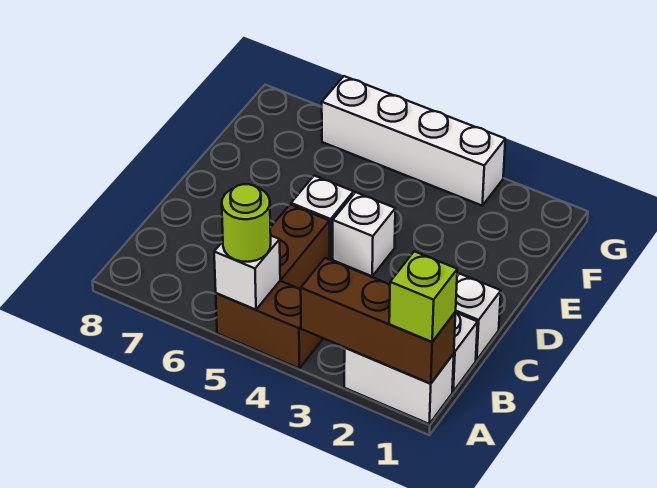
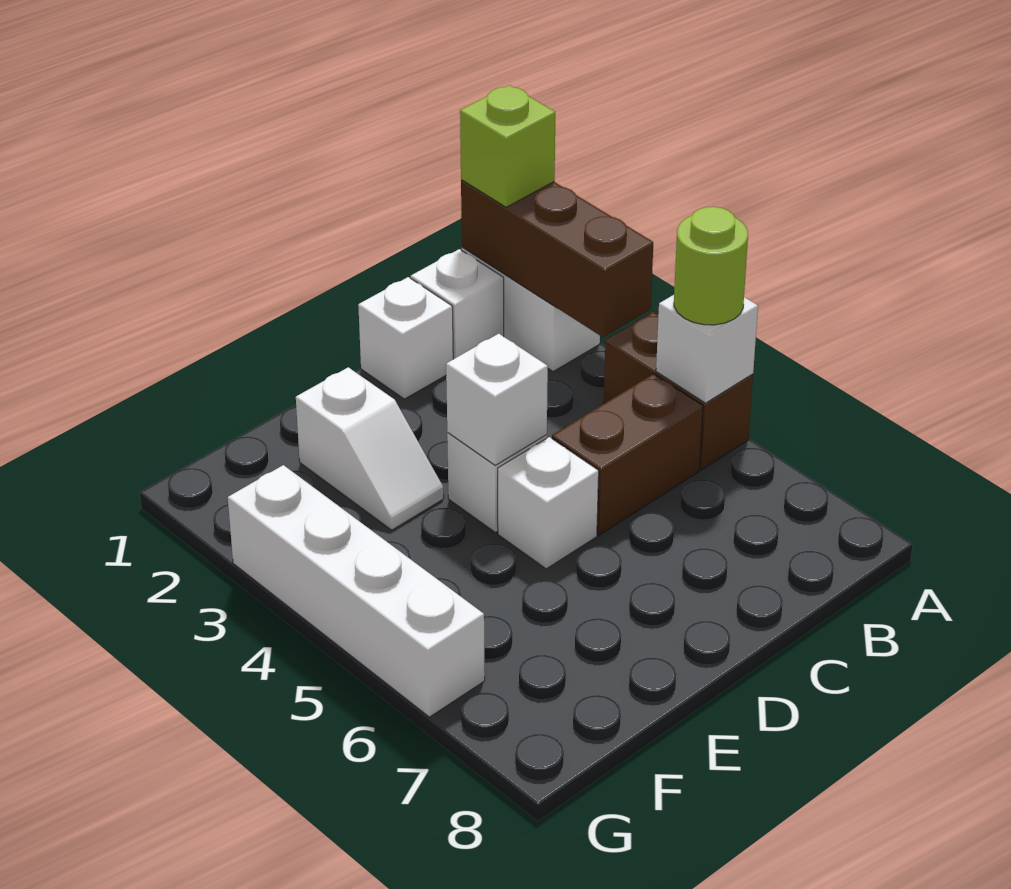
none -> white brick D4 level 2
none -> white slope E2:E3 level 1 top 2

